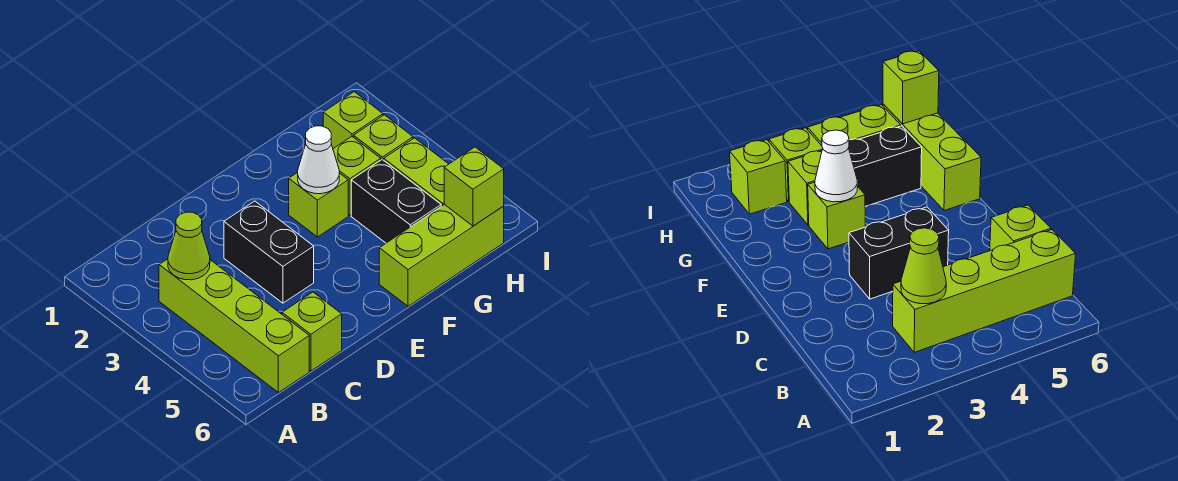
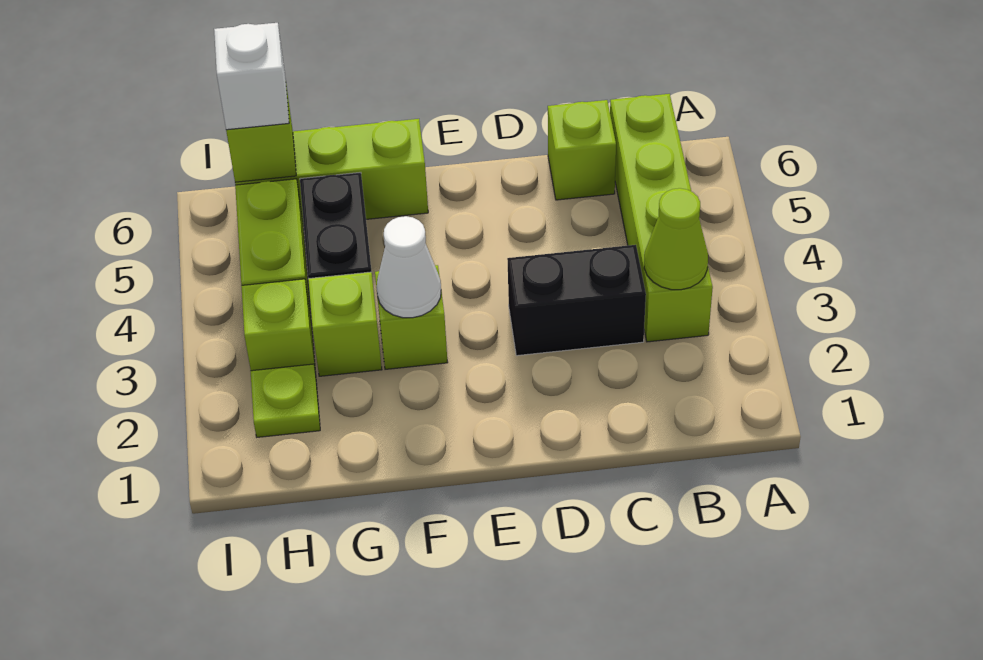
black brick D3:D4 level 1 -> black brick C3:D3 level 1
lime brick H2 level 1 -> lime plate H2 level 1
none -> white brick H6 level 3

